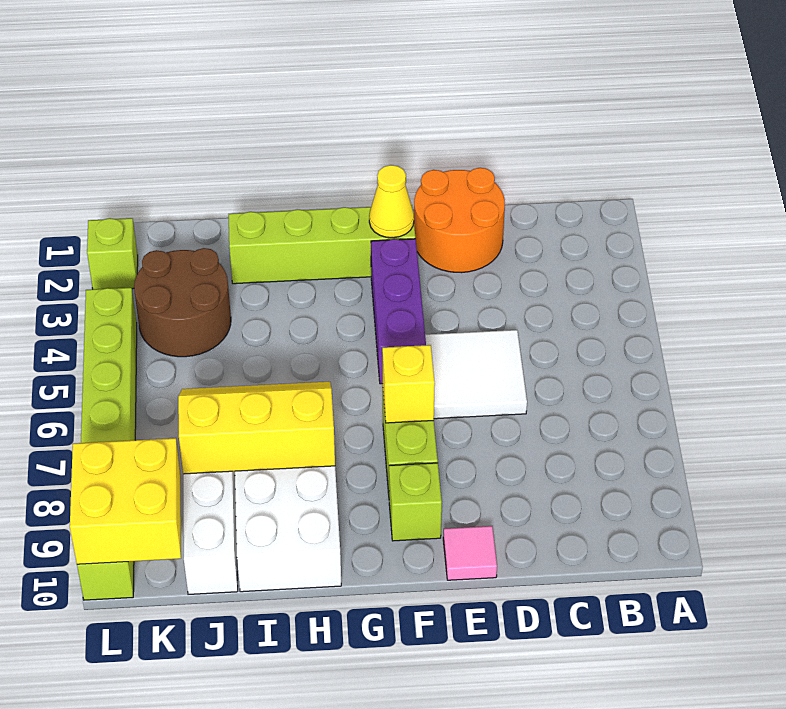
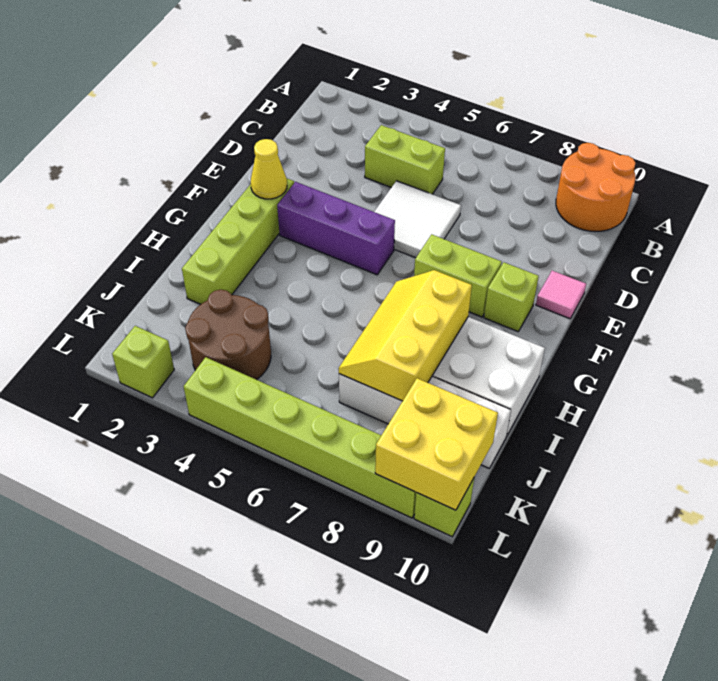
none -> lime brick C4:C5 level 1
orange round brick D1:E2 level 1 -> orange round brick A9:B10 level 1
yellow brick F7 level 2 -> none

